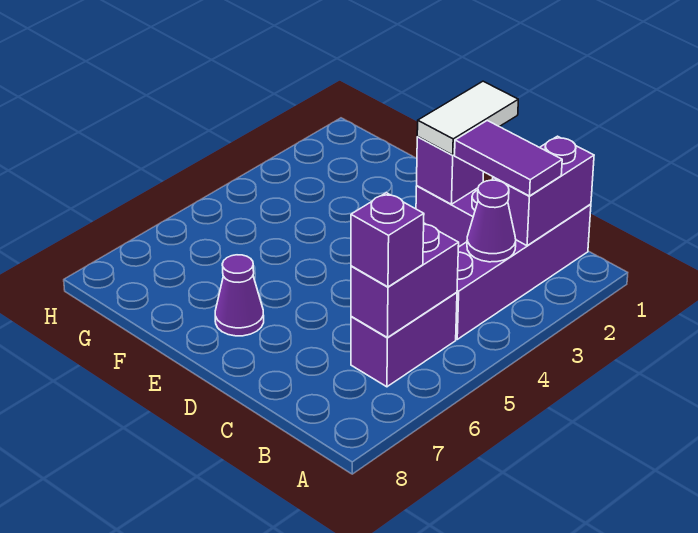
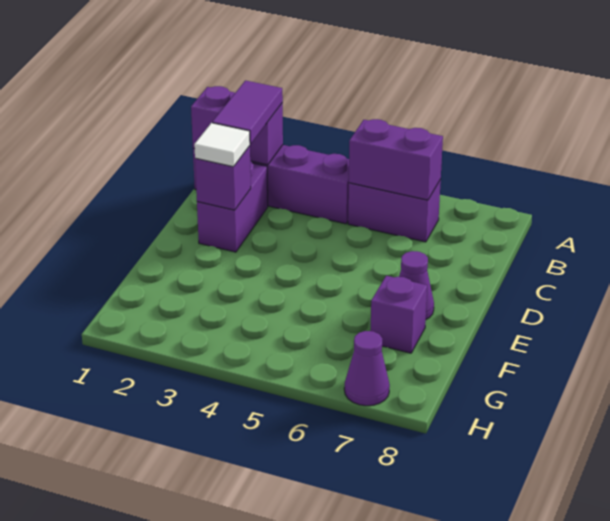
purple cone B3 level 2 -> purple cone H7 level 1
purple brick B6 level 3 -> purple brick F7 level 1
white tile D1:D2 level 3 -> white tile D2 level 3

